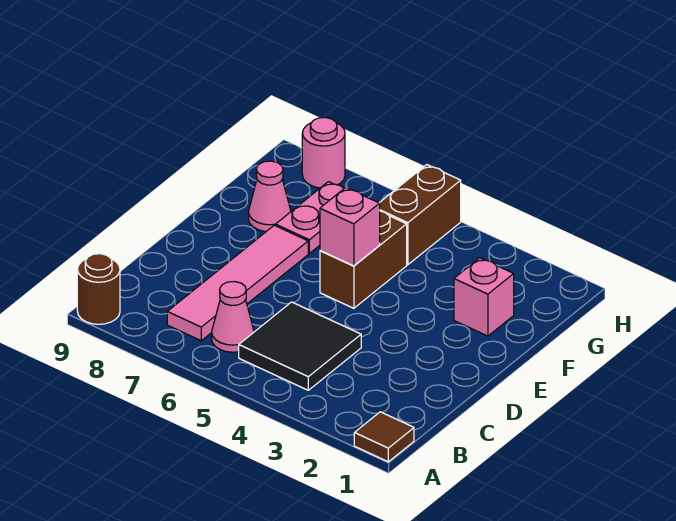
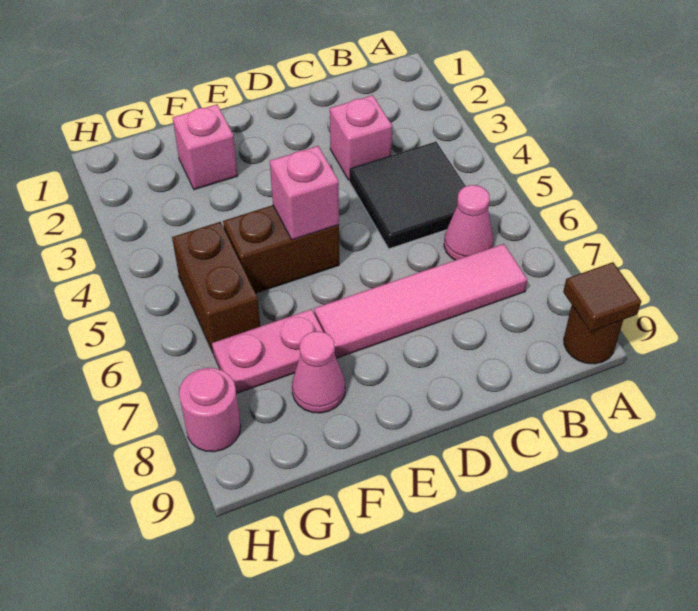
brown tile A1 level 1 -> brown tile A9 level 2
none -> pink brick C3 level 1
brown brick G5:H5 level 1 -> brown brick G5:G6 level 1

